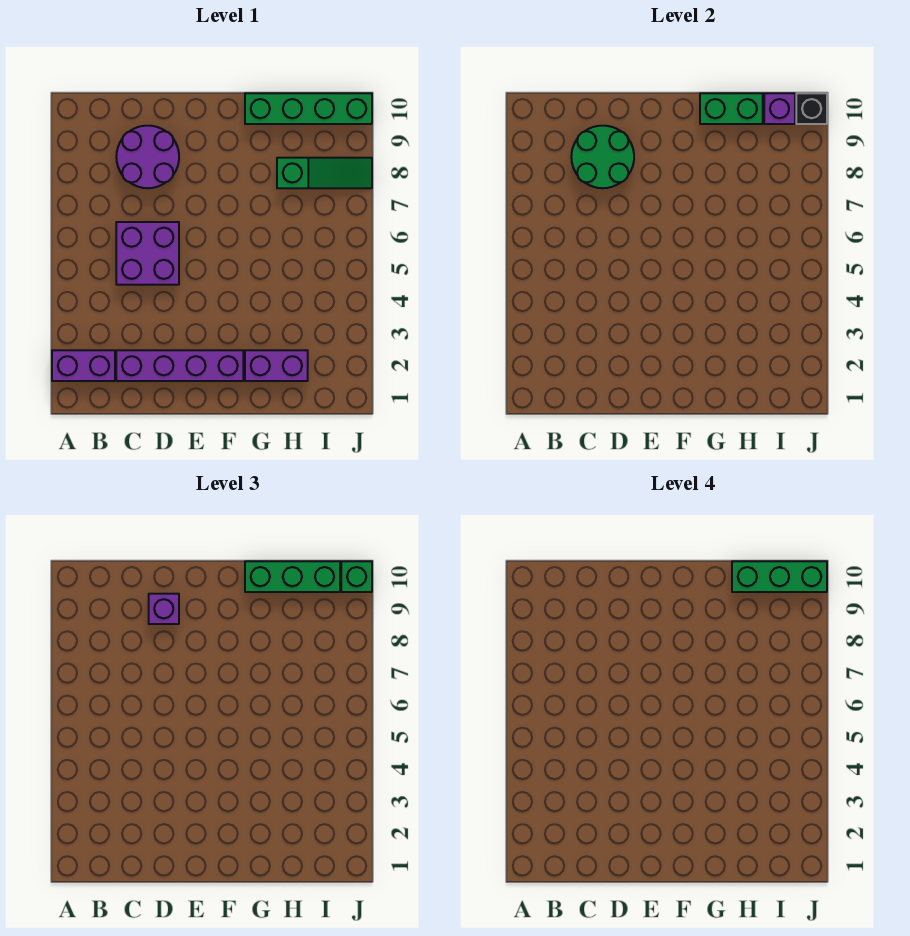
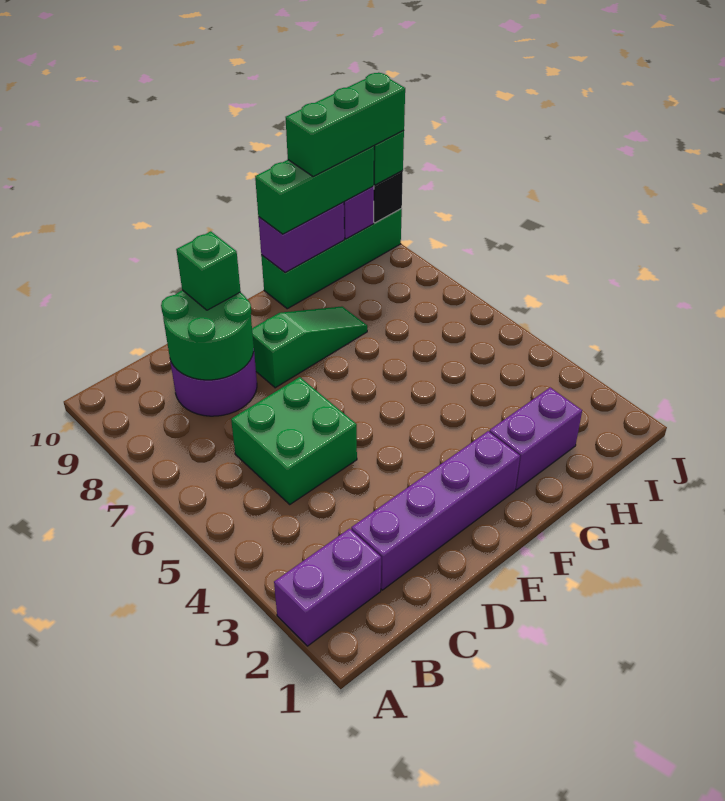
purple brick C5:D6 level 1 -> green brick C5:D6 level 1
purple brick D9 level 3 -> green brick D9 level 3
green brick G10:H10 level 2 -> purple brick G10:H10 level 2
green slope H8:J8 level 1 top H -> green slope E8:G8 level 1 top E

